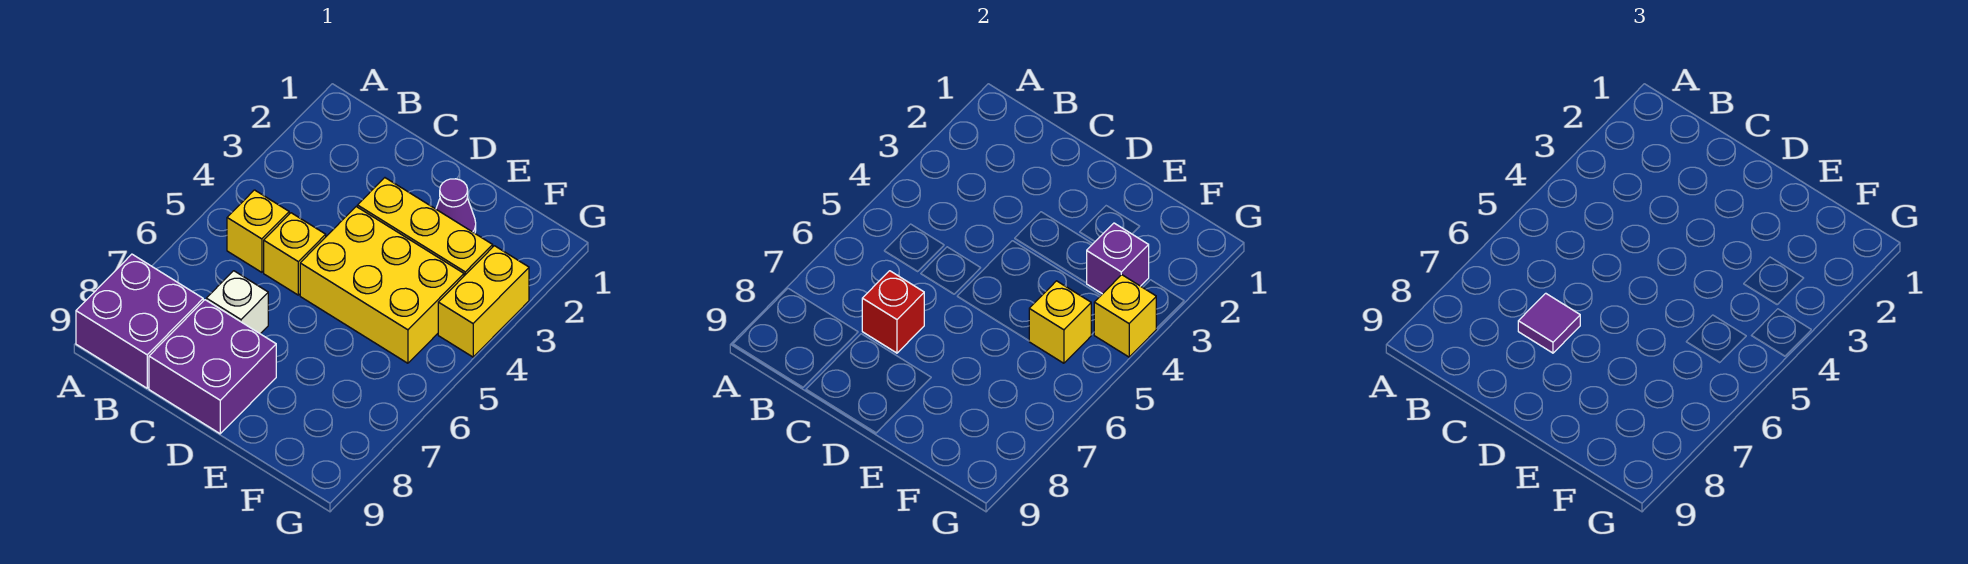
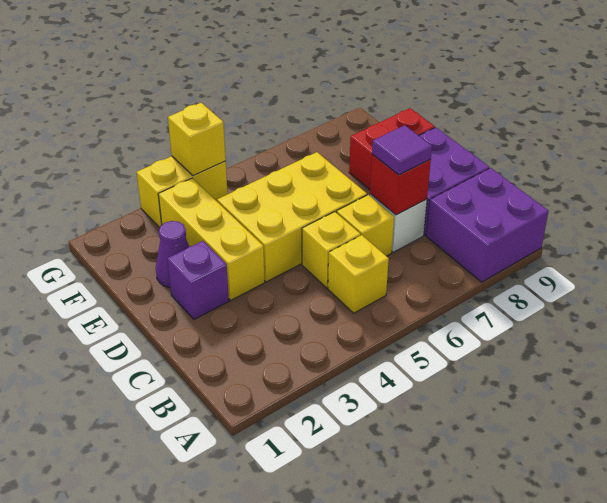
yellow brick D4:F5 level 1 -> yellow brick D4:E6 level 1
none -> red brick E8:E9 level 1
purple brick F3 level 2 -> purple brick D2 level 1
yellow brick F5 level 2 -> yellow brick C6 level 1

